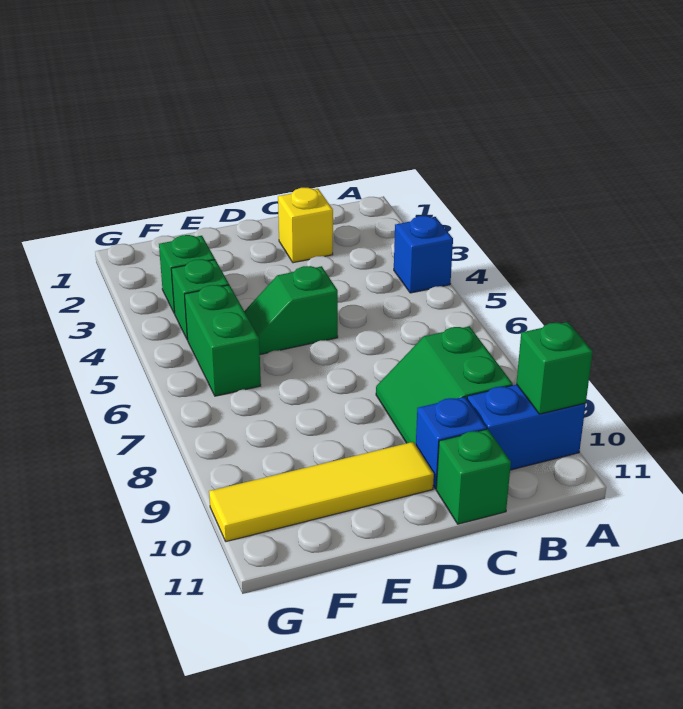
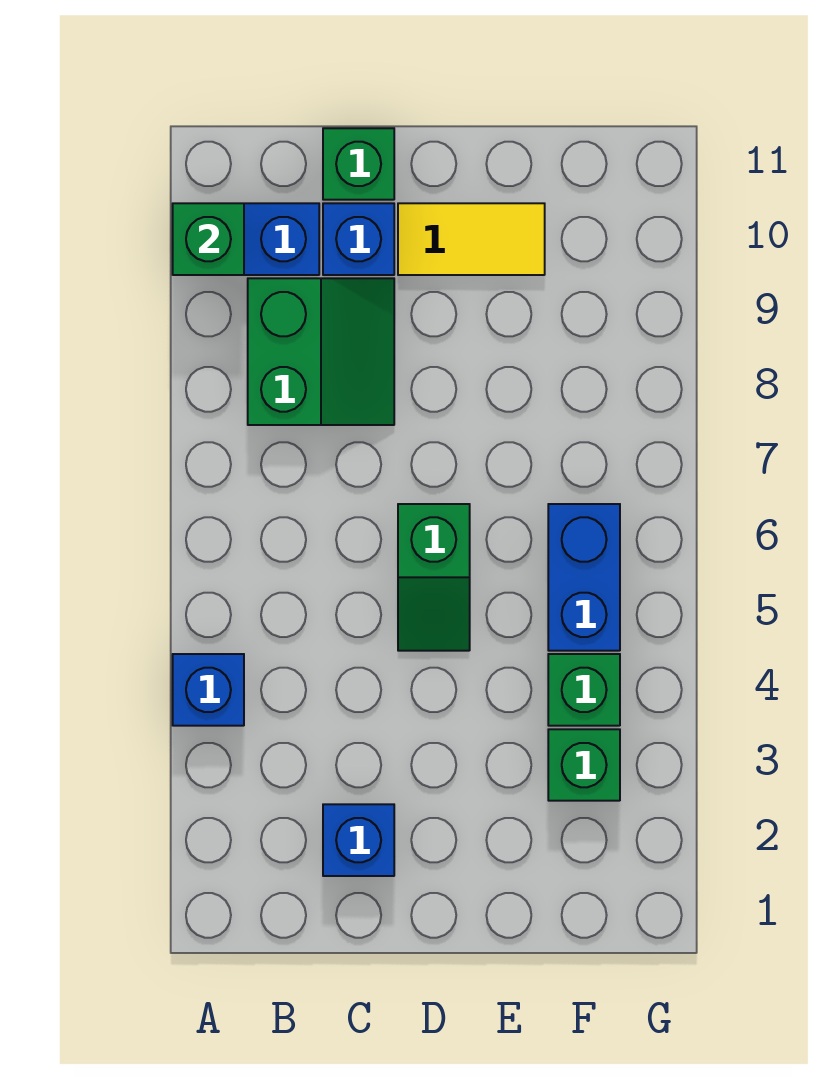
yellow brick C2 level 1 -> blue brick C2 level 1
green slope D5:E5 level 1 top D -> green slope D5:D6 level 1 top 6
yellow tile D10:G10 level 1 -> yellow tile D10:E10 level 1
green brick F5:F6 level 1 -> blue brick F5:F6 level 1

